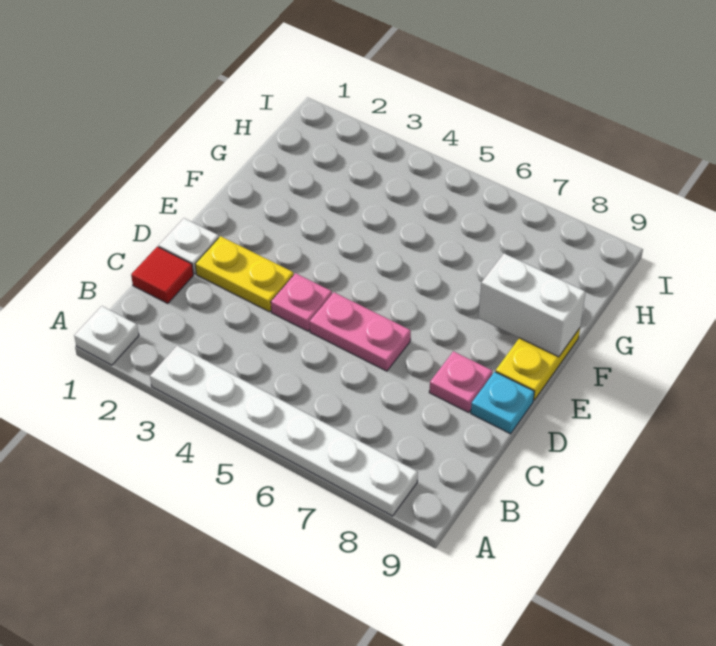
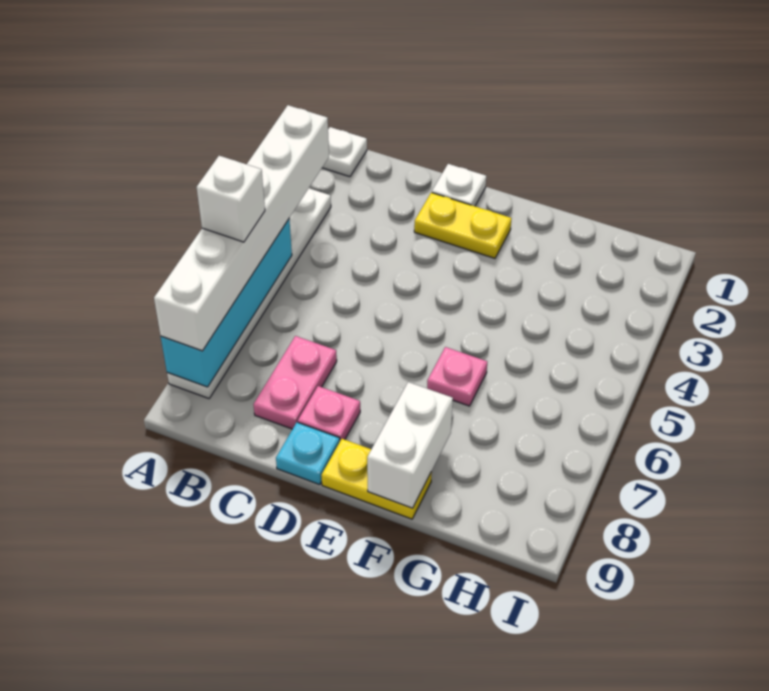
none -> white brick A3:A8 level 3
none -> cyan brick A5:A8 level 2
none -> white brick A6 level 4
red tile C1 level 1 -> none
yellow plate D2:D3 level 1 -> yellow plate D2:E2 level 1
pink plate D4 level 1 -> pink plate F6 level 1
pink plate D5:D6 level 1 -> pink plate C7:C8 level 1

